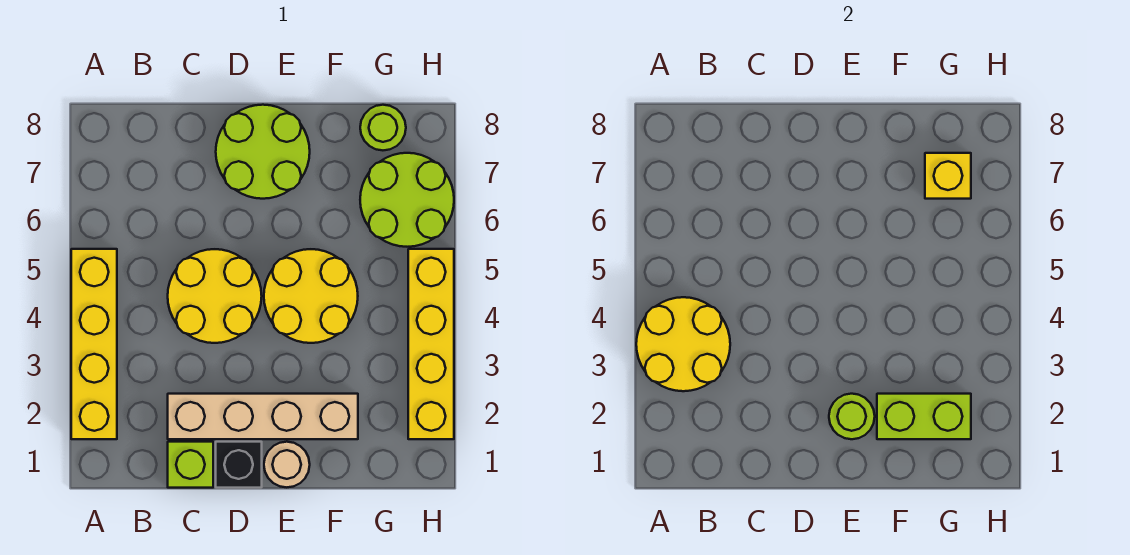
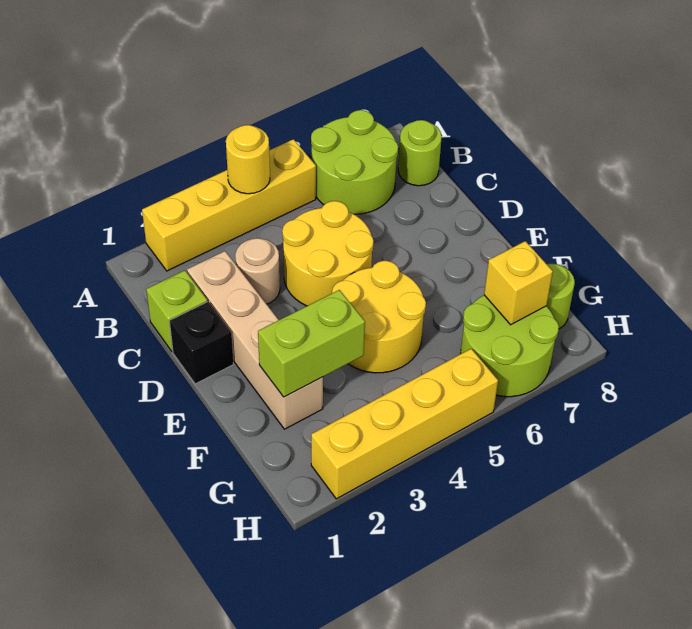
yellow round brick A3:B4 level 2 -> yellow round brick A4 level 2
lime round brick D7:E8 level 1 -> lime round brick A6:B7 level 1
tan round brick E1 level 1 -> tan round brick C3 level 1
lime round brick E2 level 2 -> lime round brick B8 level 1
lime brick F2:G2 level 2 -> lime brick F2:F3 level 2

